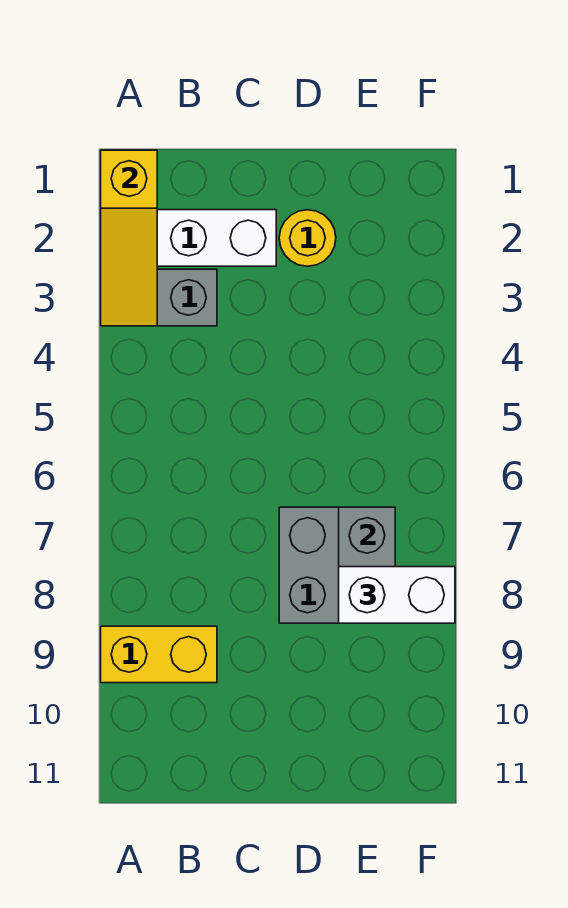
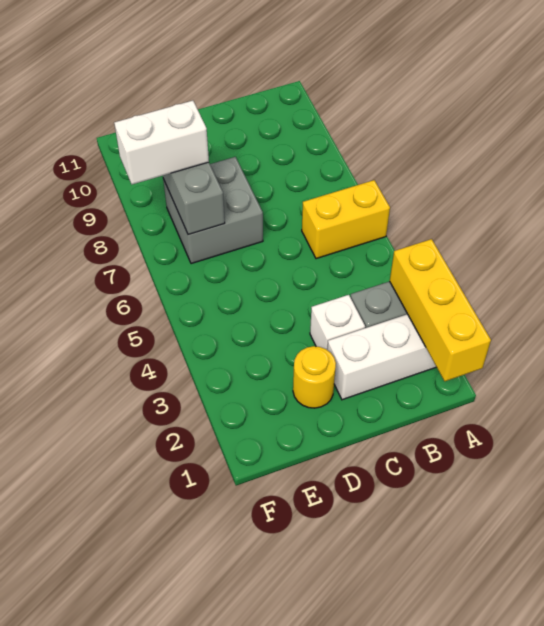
yellow slope A1:A3 level 2 top 1 -> yellow brick A1:A3 level 2
yellow brick A9:B9 level 1 -> yellow brick A6:B6 level 1
none -> white brick C3 level 1

